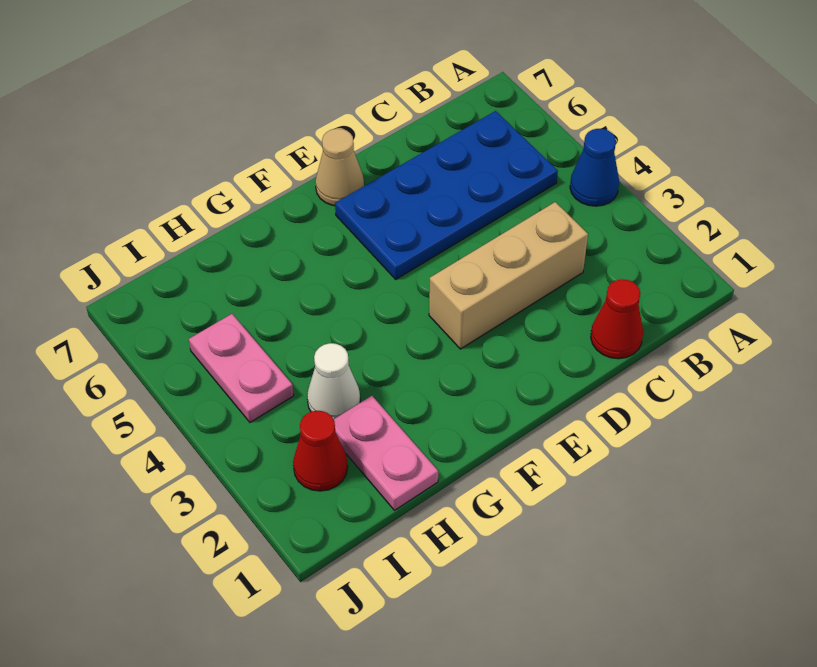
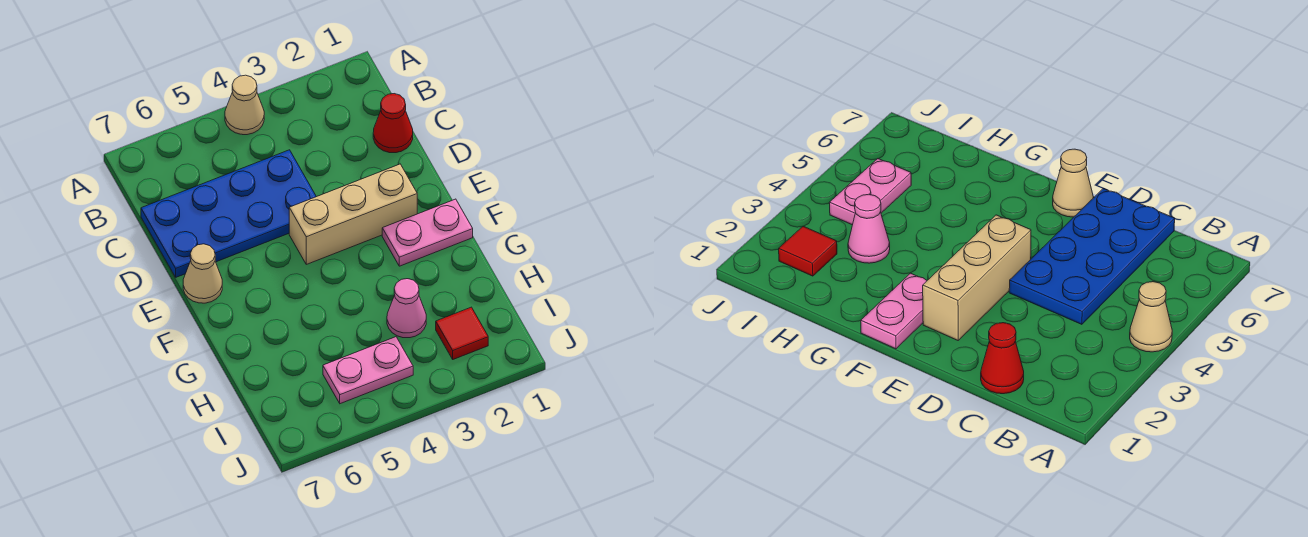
blue cone A4 level 1 -> tan cone A4 level 1
blue plate B5:E6 level 1 -> blue plate C4:D7 level 1
tan brick C3:E3 level 1 -> tan brick E2:E4 level 1
pink plate H1:H2 level 1 -> pink plate F1:F2 level 1
white cone H3 level 1 -> pink cone H3 level 1
red cone I2 level 1 -> red tile I2 level 1

